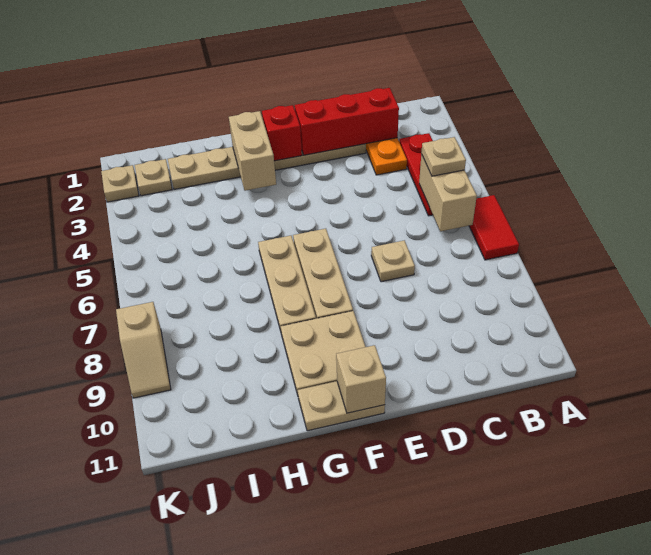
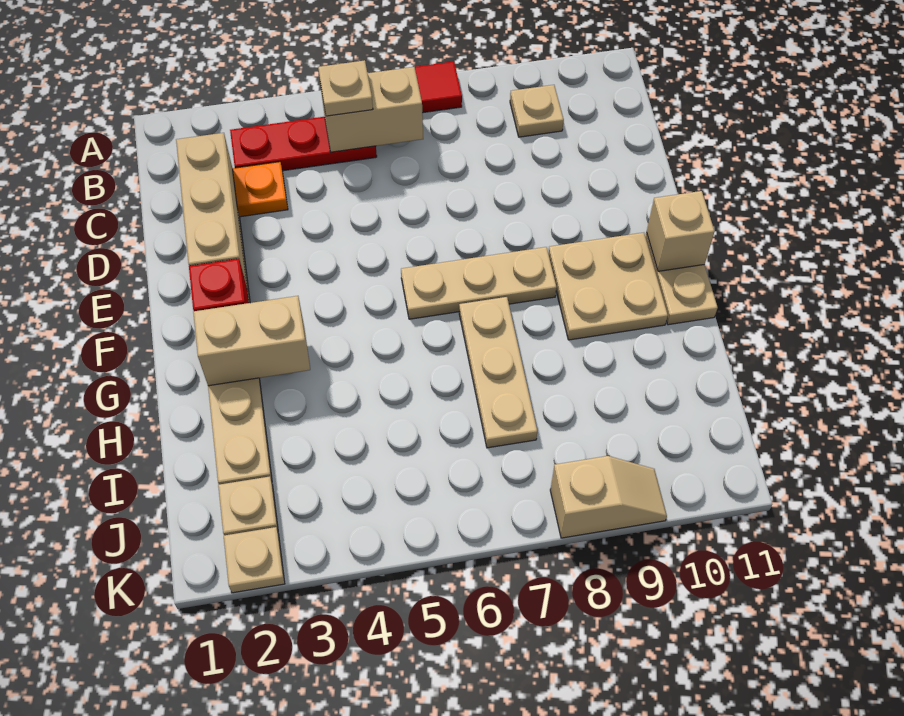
red brick C2:E2 level 2 -> tan brick C2:E2 level 2
tan plate D7 level 1 -> tan plate B9 level 1
tan plate G6:G8 level 1 -> tan plate G7:I7 level 1

